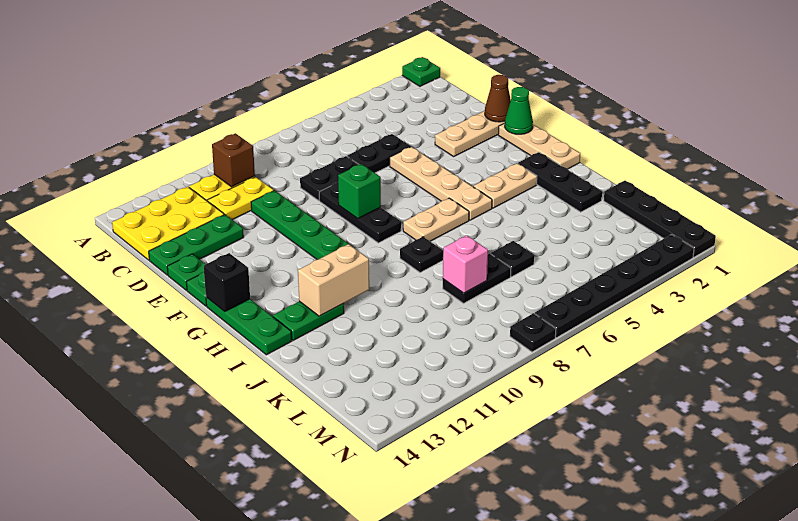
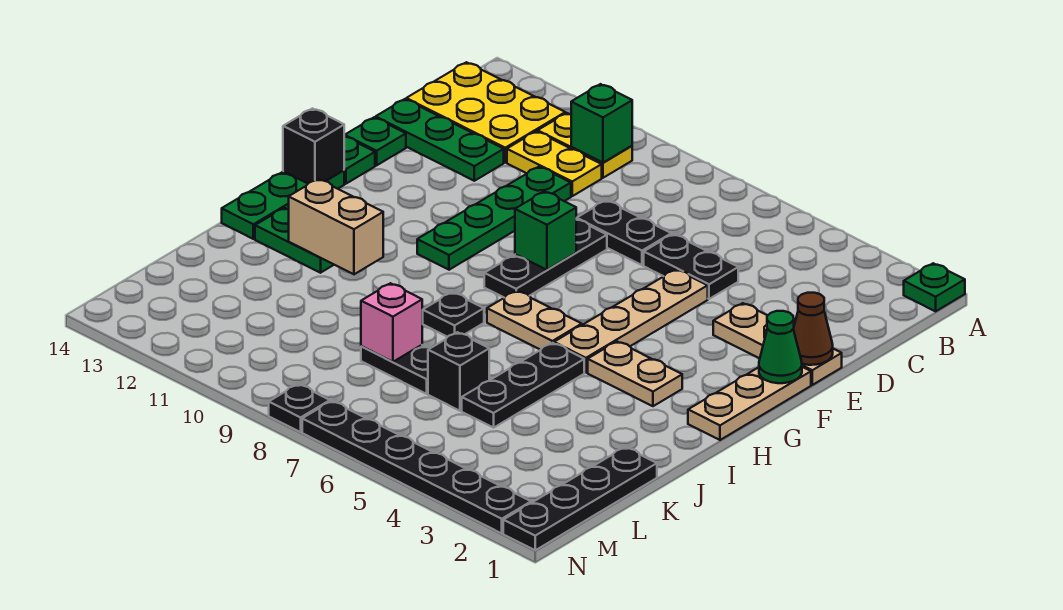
brown brick B10 level 2 -> green brick B10 level 2
black plate H2:J2 level 1 -> black plate I5:K5 level 1
black plate K6 level 1 -> black brick K6 level 1

